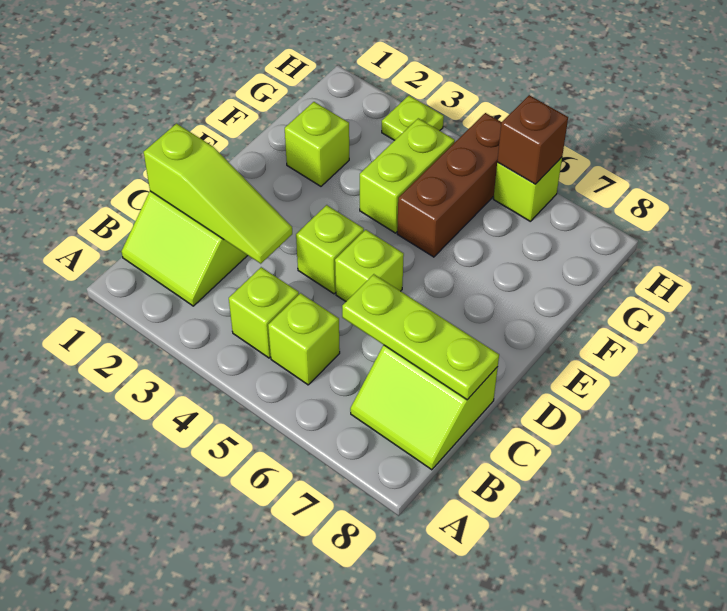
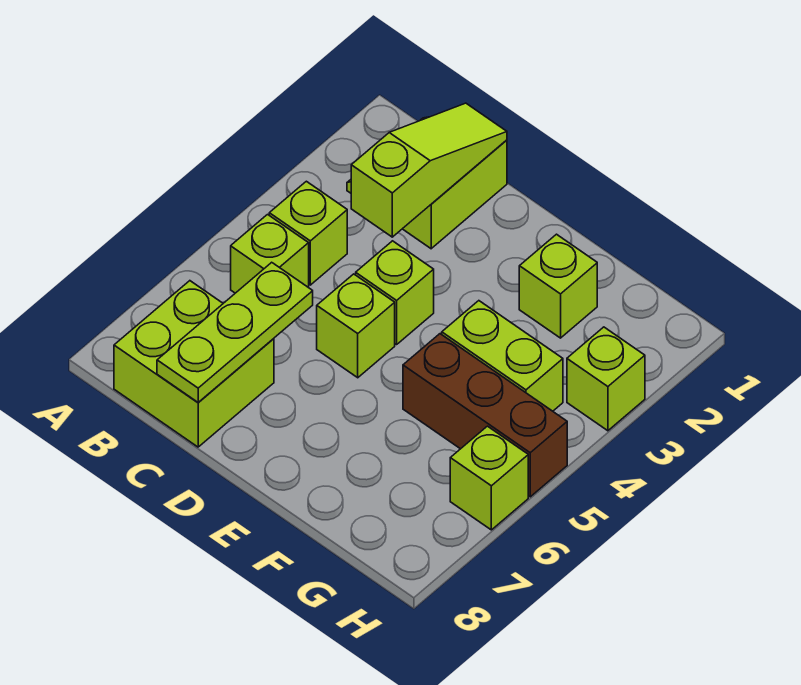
lime slope B7:C8 level 1 top C -> lime brick B7:C8 level 1
lime slope C1:C3 level 2 top 1 -> lime slope C1:C3 level 2 top 3
lime plate H3 level 1 -> lime brick H3 level 1
brown brick H6 level 2 -> none

